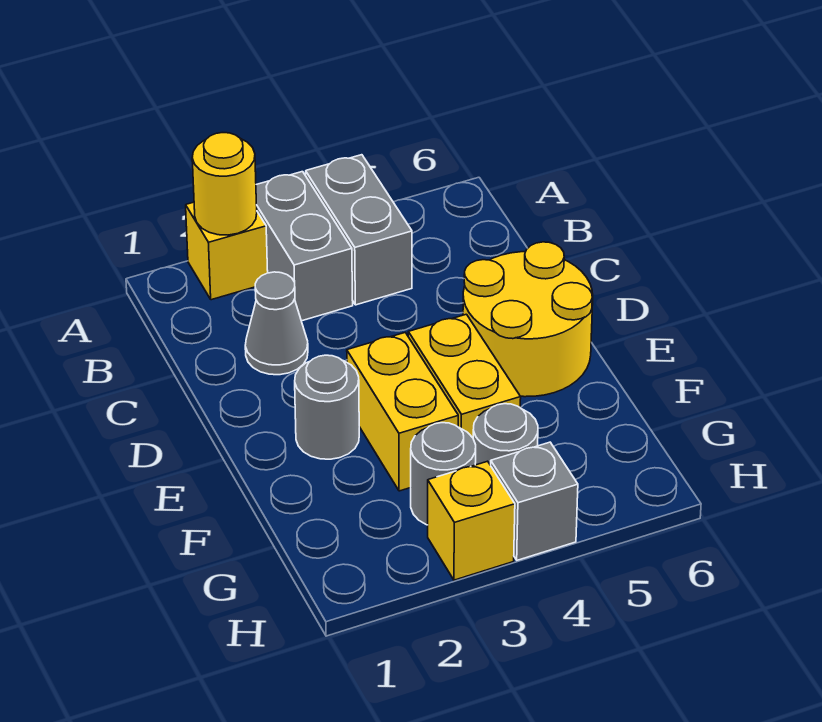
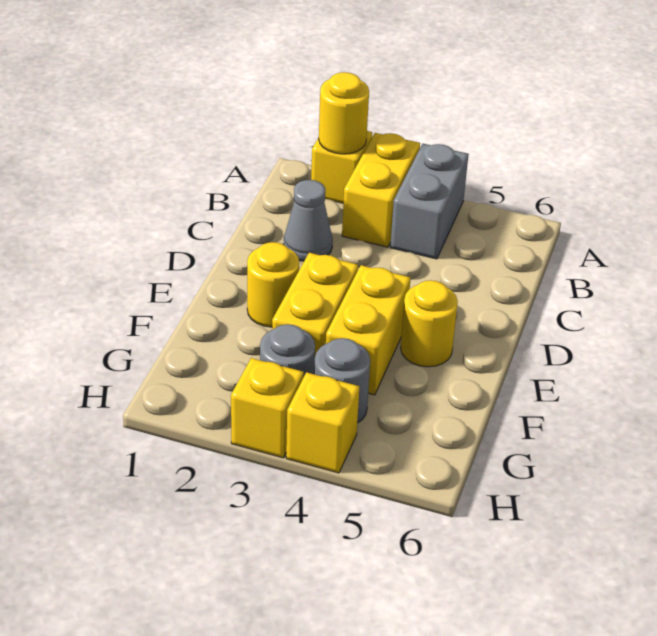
grey brick A3:B3 level 1 -> yellow brick A3:B3 level 1
yellow round brick D5:E6 level 1 -> yellow round brick E5 level 1
grey round brick E2 level 1 -> yellow round brick E2 level 1
grey brick H4 level 1 -> yellow brick H4 level 1

